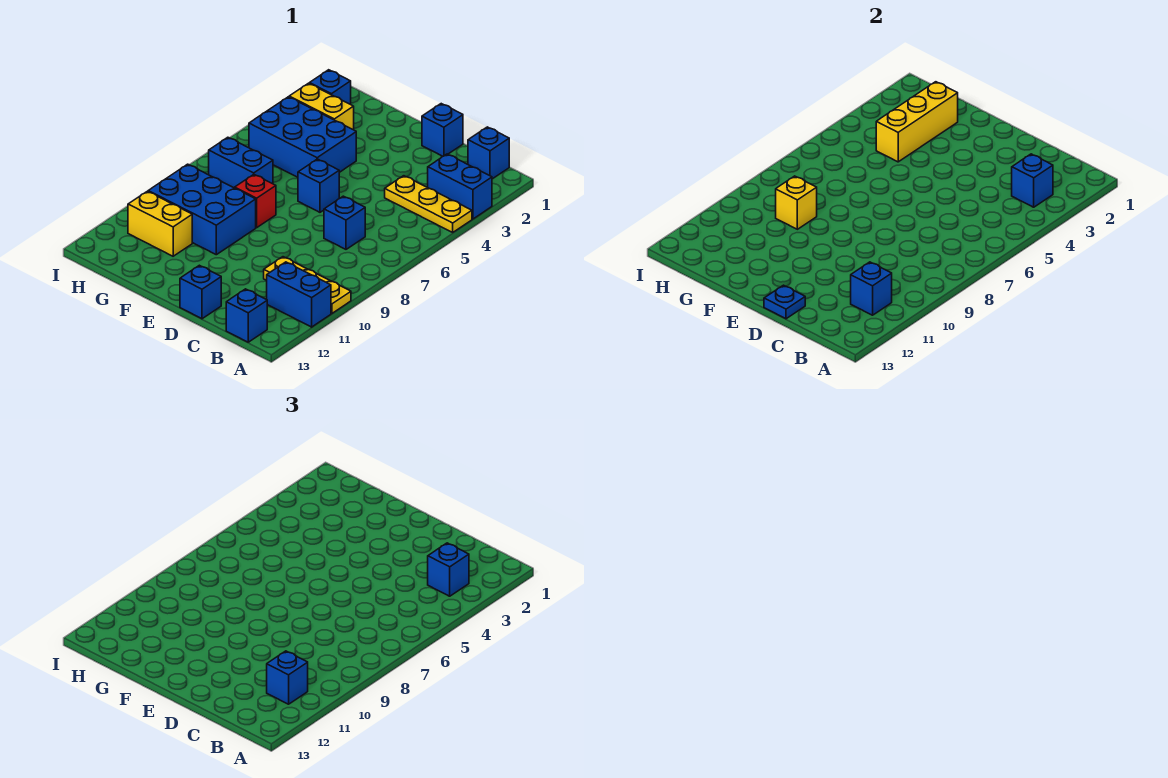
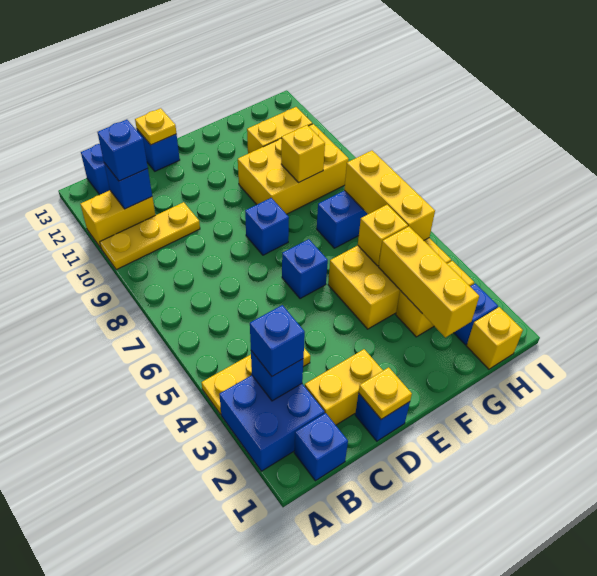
blue brick A3:B3 level 1 -> blue brick A2:B3 level 1
blue brick A11:B11 level 1 -> yellow brick A11:B11 level 1
none -> yellow brick C2:D2 level 1
blue brick C7 level 1 -> blue brick E8 level 1
none -> yellow plate D1 level 2
blue plate D13 level 2 -> yellow plate D13 level 2
blue brick F4:H5 level 1 -> yellow brick F4:H5 level 1
red brick F8 level 1 -> none
blue brick F9:H10 level 1 -> yellow brick F9:H10 level 1
none -> yellow brick G5 level 2
none -> yellow brick H1 level 1
none -> yellow brick H5:H7 level 2

